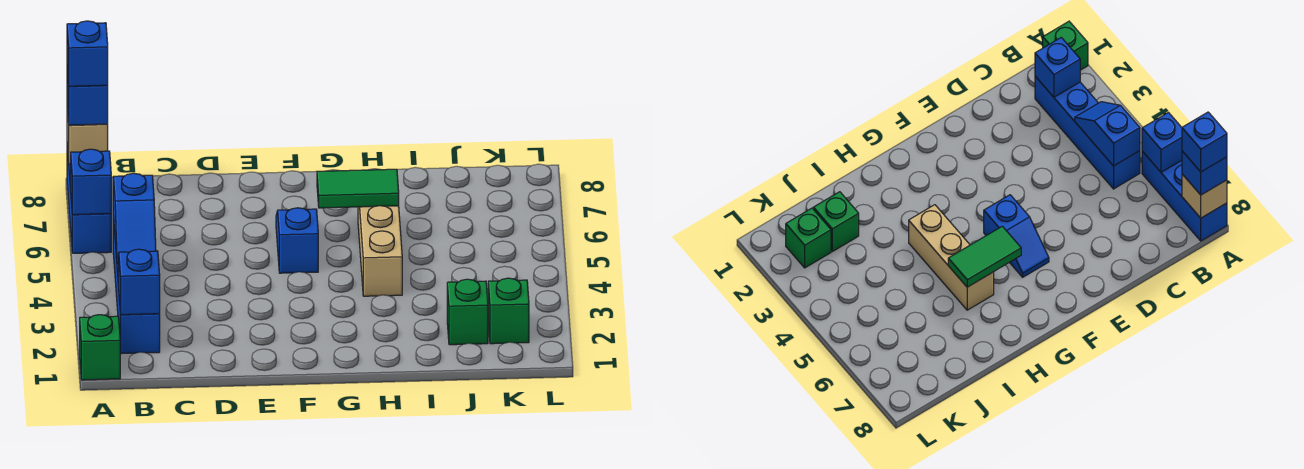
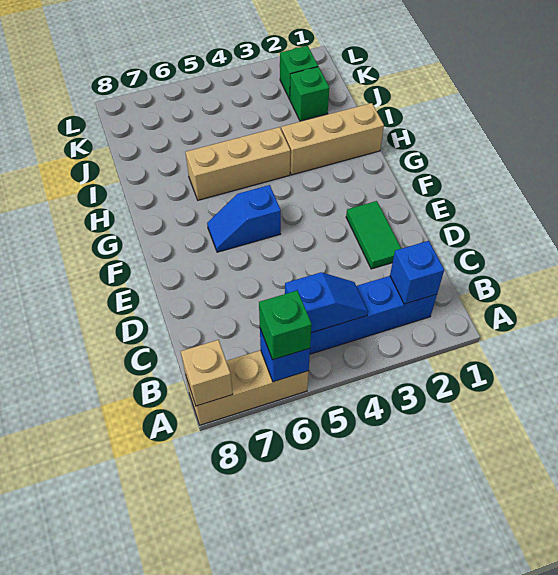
green brick A1 level 1 -> green brick A6 level 3
blue brick A6:A8 level 1 -> tan brick A6:A8 level 1
blue brick A8 level 3 -> none
blue brick A8 level 4 -> none
green tile G6:H6 level 2 -> green tile D2:E2 level 1
none -> tan brick H1:H3 level 1

